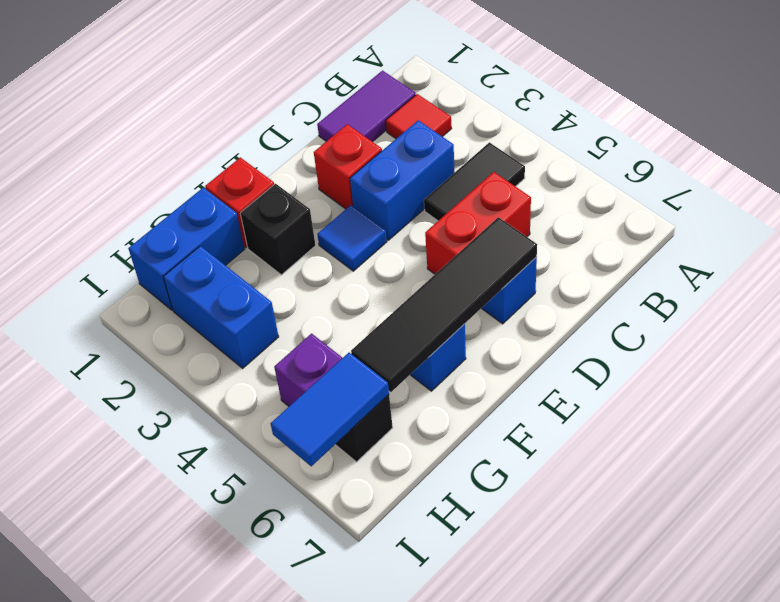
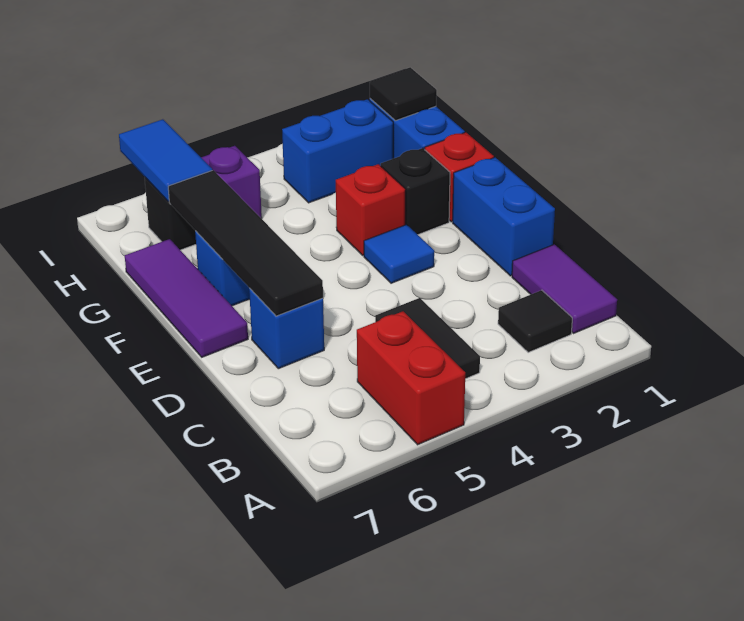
red tile B2 level 1 -> black tile B2 level 1
blue brick C3:D3 level 1 -> blue brick D1:E1 level 1
red brick C5:D5 level 1 -> red brick A5:B5 level 1
red brick D2 level 1 -> red brick F3 level 1
none -> purple tile E7:G7 level 1
none -> black tile H1 level 2

